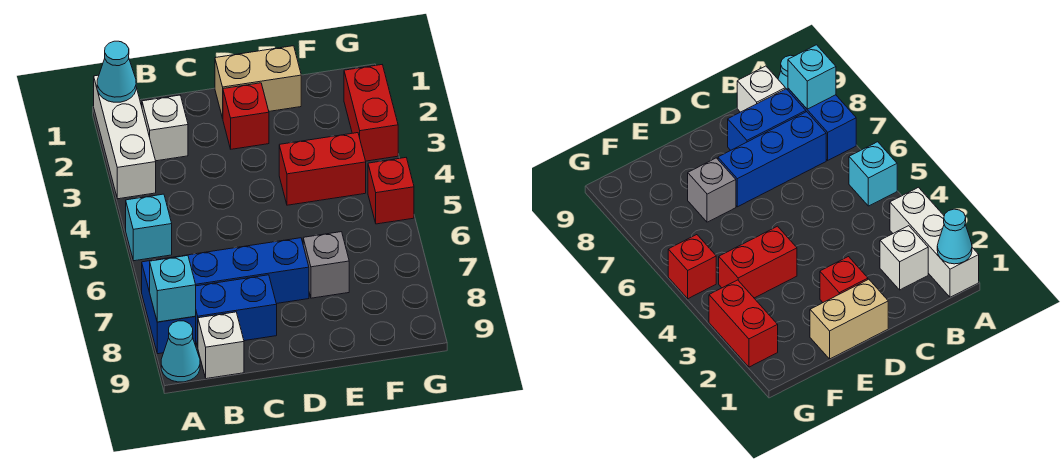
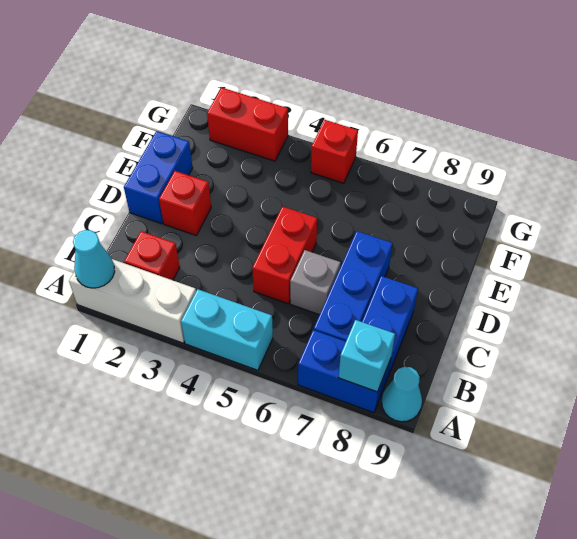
cyan brick A5 level 1 -> cyan brick A4:A5 level 1
white brick B2 level 1 -> red brick B2 level 1
white brick B9 level 1 -> none
tan brick D1:E1 level 1 -> blue brick D1:E1 level 1
red brick E4:F4 level 1 -> red brick C5:D5 level 1
grey brick E7 level 1 -> grey brick C6 level 1

